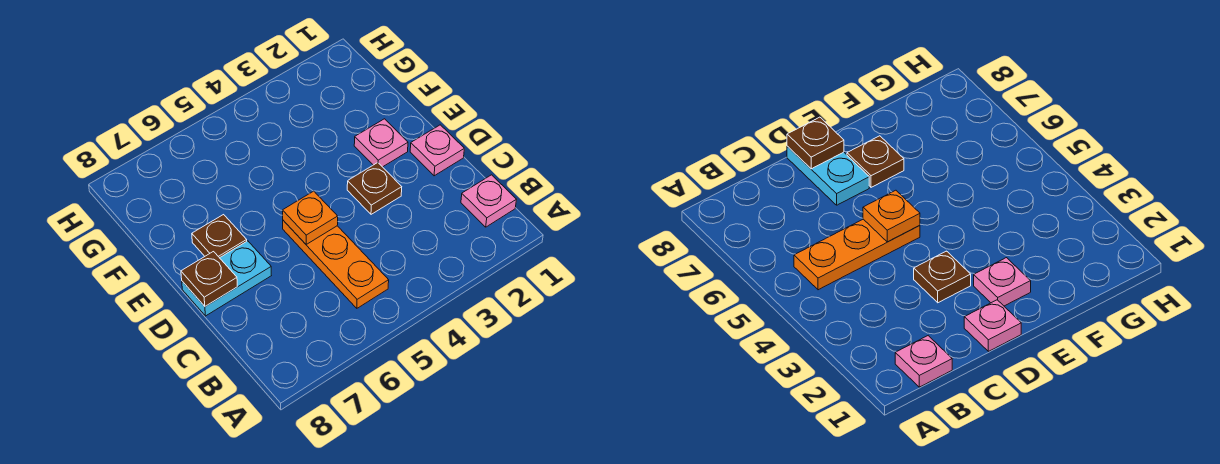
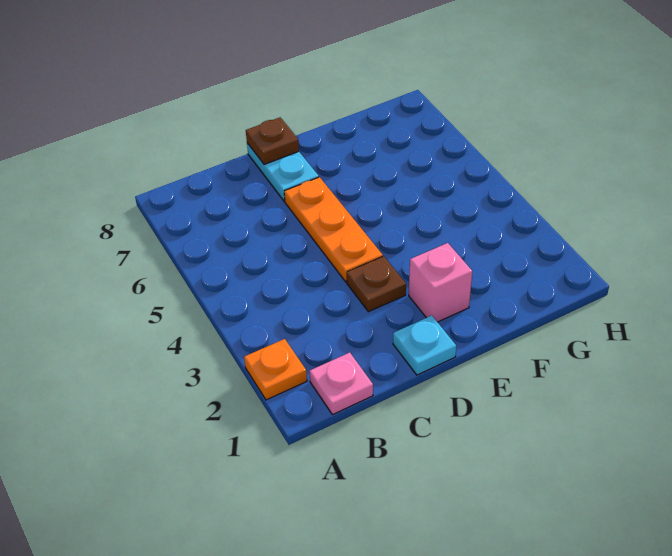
orange plate B5:D5 level 1 -> orange plate D4:D6 level 1
pink plate D1 level 1 -> cyan plate D1 level 1
orange plate D5 level 2 -> orange plate A2 level 1
pink plate E2 level 1 -> pink brick E2 level 1
brown plate E7 level 1 -> none

